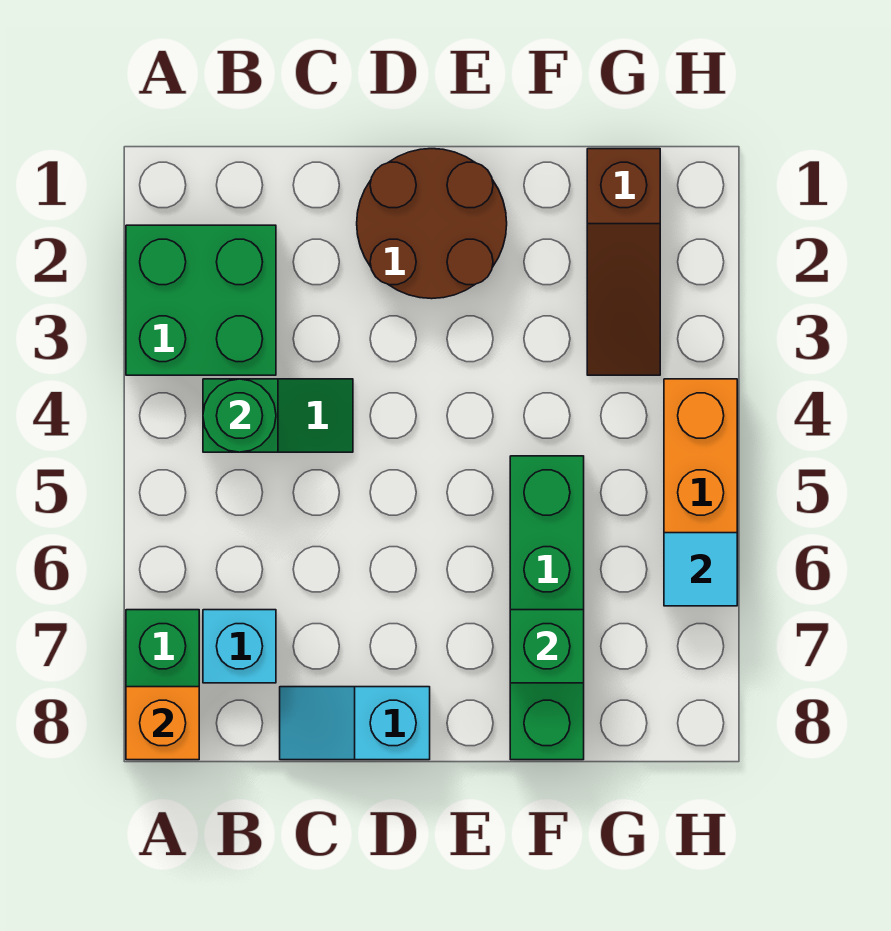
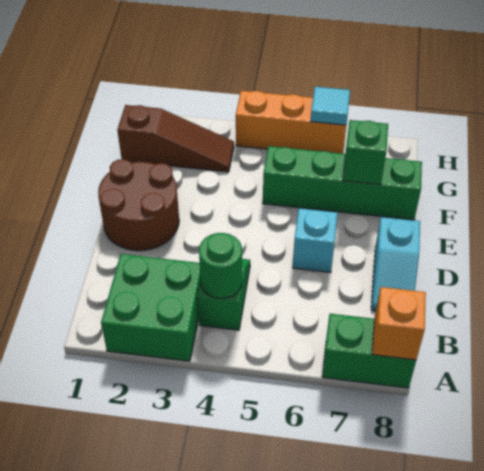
cyan brick B7 level 1 -> cyan brick D6 level 1

